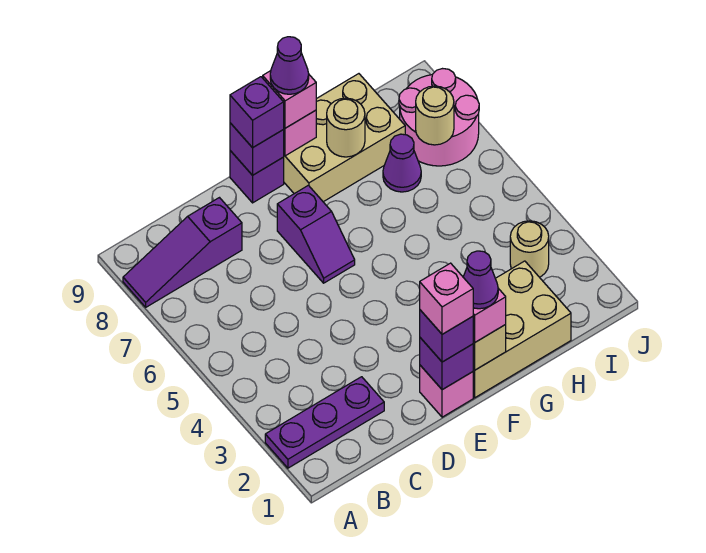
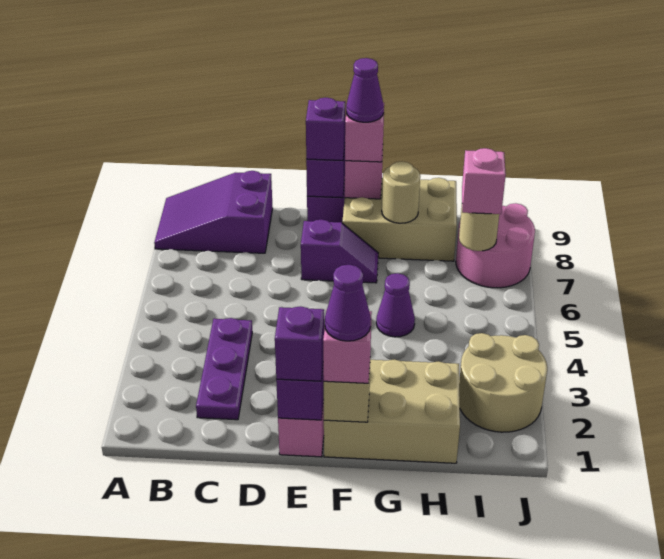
purple plate A2:C2 level 1 -> purple plate C2:C4 level 1
purple slope A8:C8 level 1 top C -> purple slope A8:C9 level 1 top C
pink brick E1 level 4 -> pink brick I7 level 3
purple slope E6:E7 level 1 top 7 -> purple slope E7:F7 level 1 top E
purple cone H7 level 1 -> purple cone G5 level 1
tan round brick I3 level 1 -> tan round brick I2:J3 level 1

